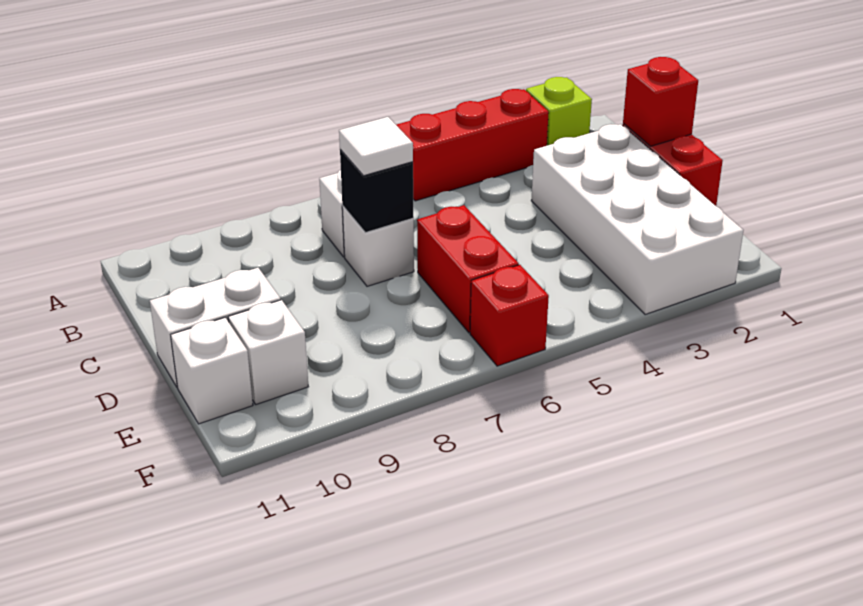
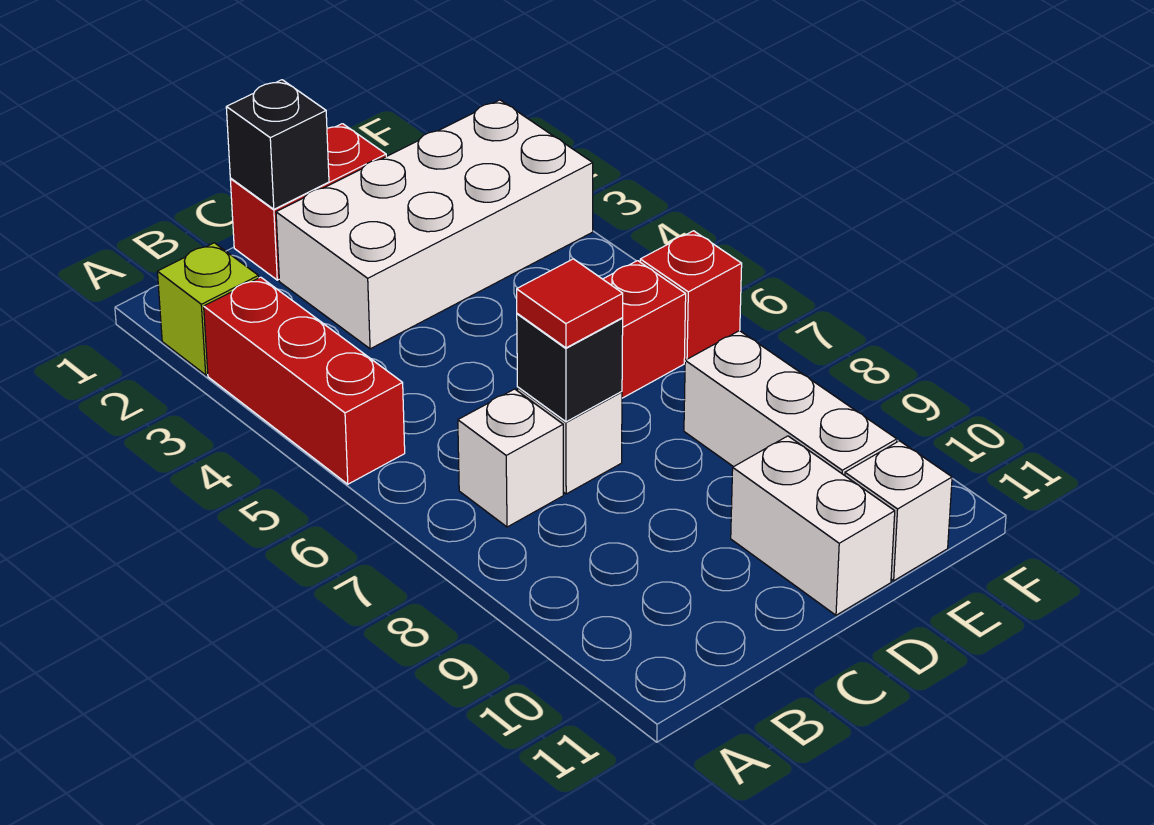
red brick C1 level 2 -> black brick C1 level 2
white tile C7 level 3 -> red tile C7 level 3
white brick E10 level 1 -> white brick E8:E10 level 1

